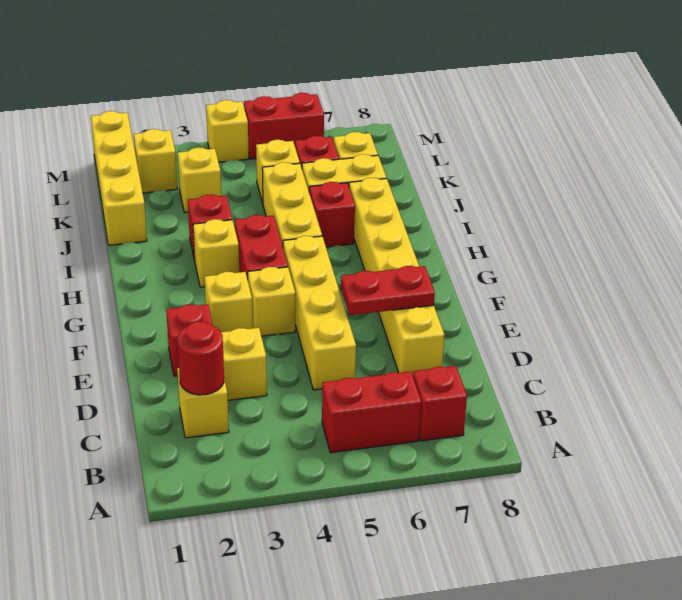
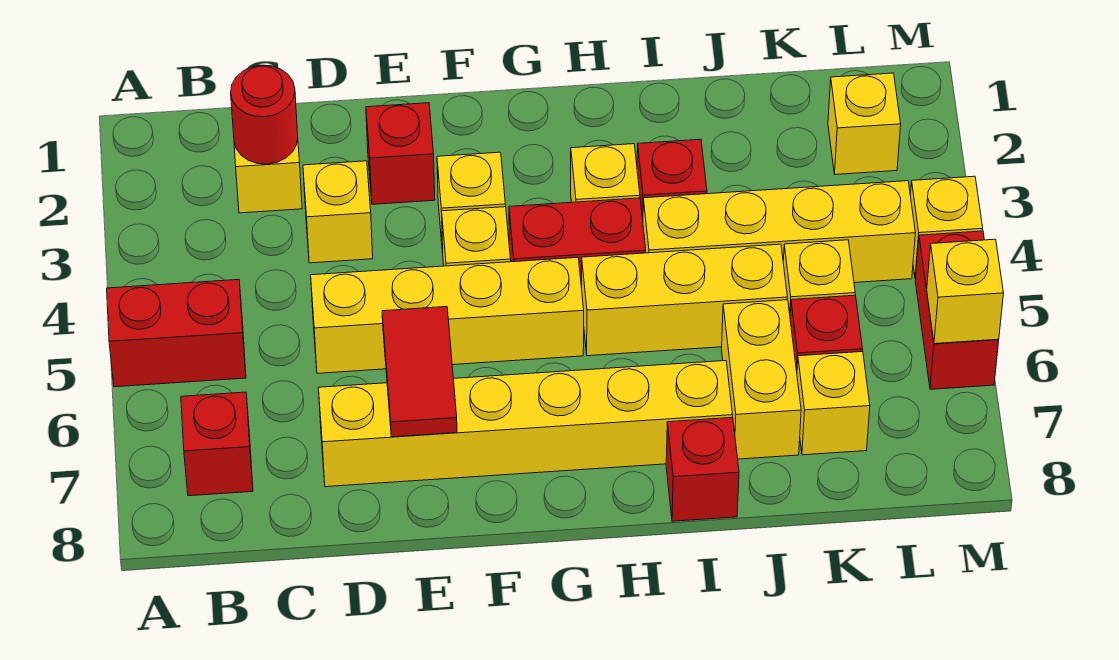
red brick B5:B6 level 1 -> red brick A5:B5 level 1
red plate E6:E7 level 2 -> red tile E6:E7 level 2
red brick I6 level 1 -> red brick I8 level 1
yellow brick J1:M1 level 1 -> yellow brick I4:L4 level 1
yellow brick K3 level 1 -> yellow brick M6 level 2

